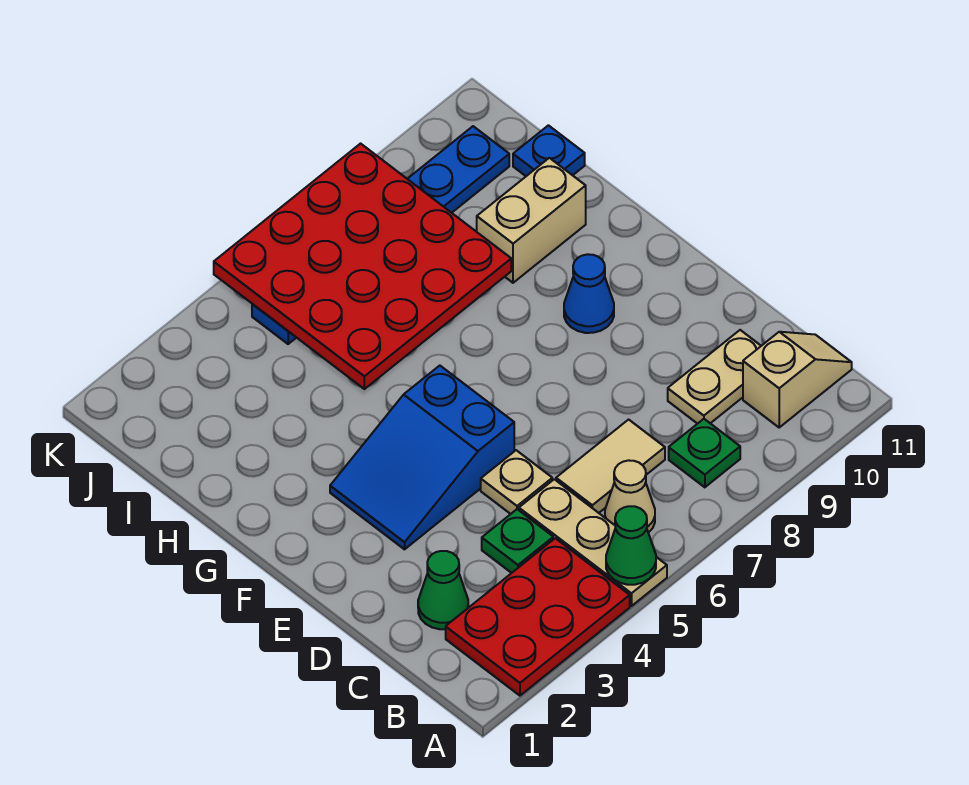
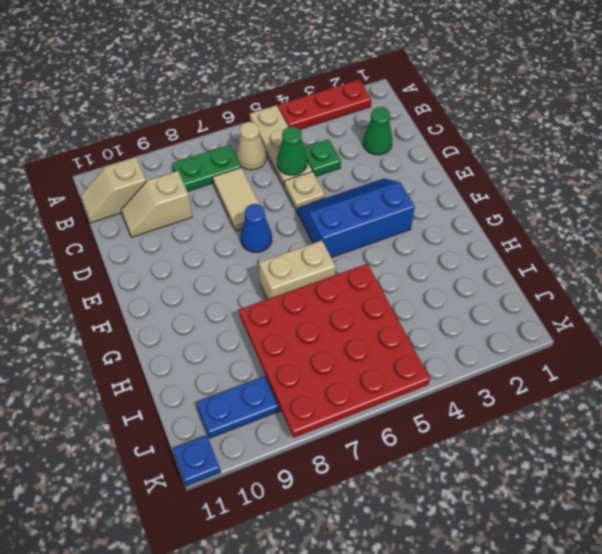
red plate A2:B4 level 1 -> red plate A2:A4 level 1
green cone A5 level 2 -> green cone C5 level 2
green plate B8 level 1 -> green plate B7:B8 level 1
tan tile C6:C7 level 1 -> tan tile C7:D7 level 1
tan plate C9:C10 level 1 -> tan slope C9:C10 level 1 top 9
blue slope E3:F5 level 1 top 5 -> blue slope E3:F5 level 1 top F
blue cone F9 level 1 -> blue cone E7 level 1
tan brick H9:H10 level 1 -> tan brick G6:G7 level 1
blue plate I11 level 1 -> blue plate K11 level 1

